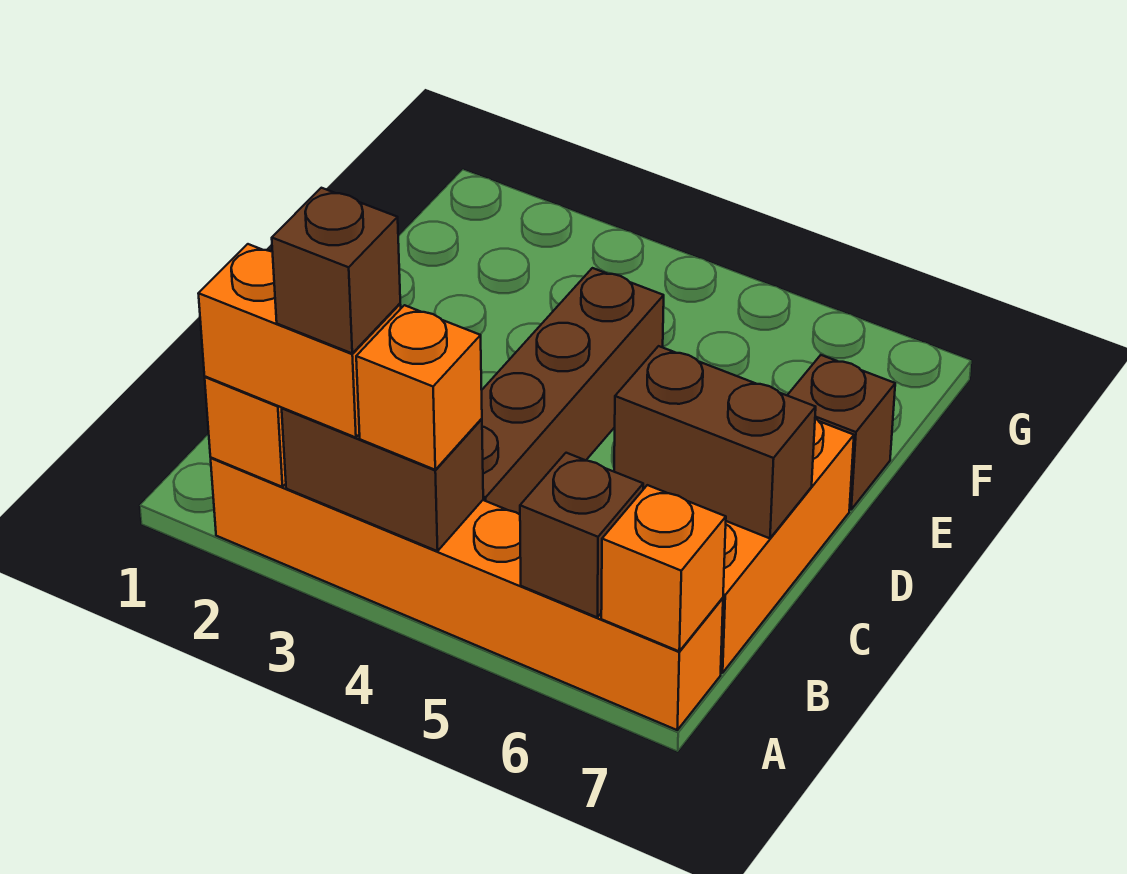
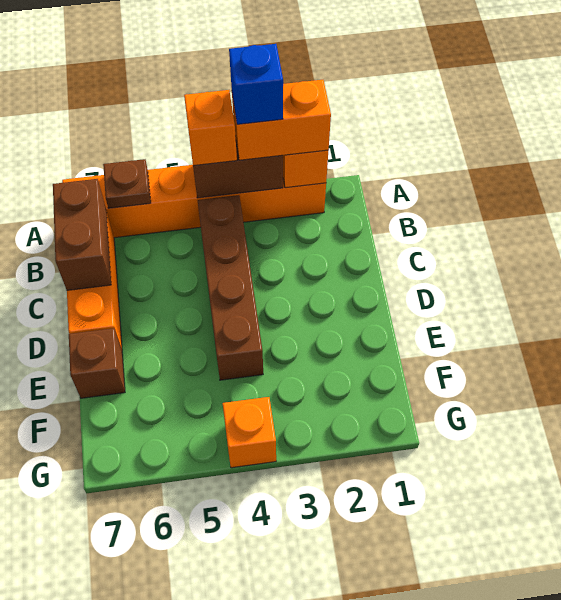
brown brick A3 level 4 -> blue brick A3 level 4
brown brick A6 level 2 -> brown plate A6 level 2
orange brick A7 level 2 -> orange brick G4 level 1
brown brick C6:C7 level 2 -> brown brick B7:C7 level 2

